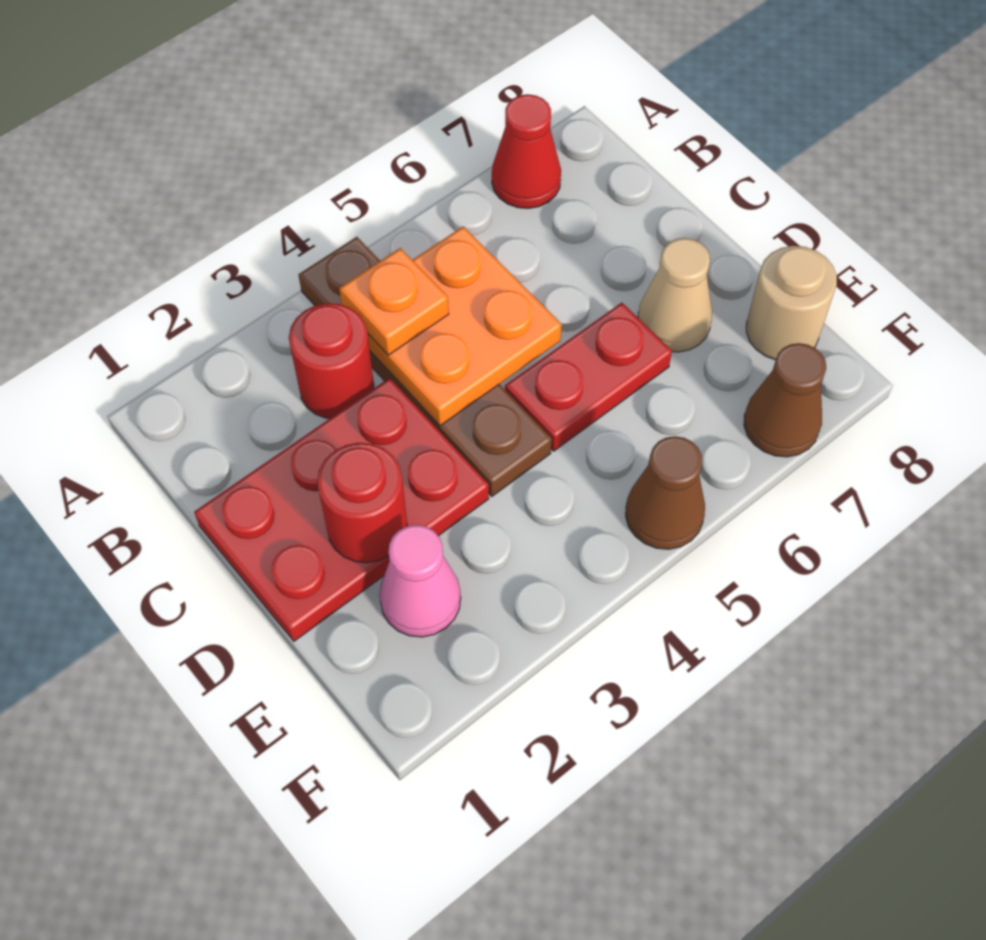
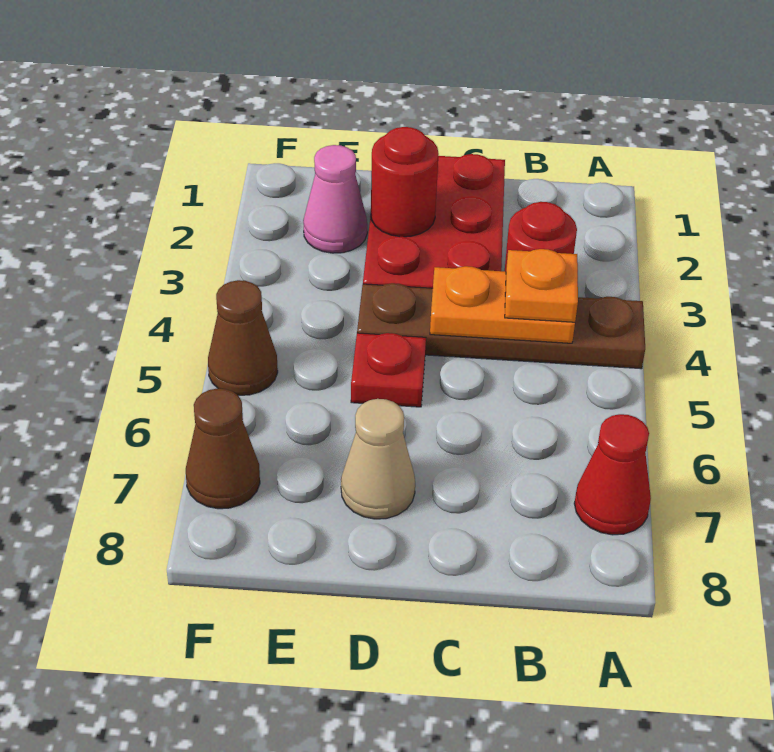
orange plate B4:C5 level 2 -> orange plate B4:C4 level 2
red plate D5:D6 level 1 -> red plate D5 level 1
tan round brick E8 level 1 -> none

